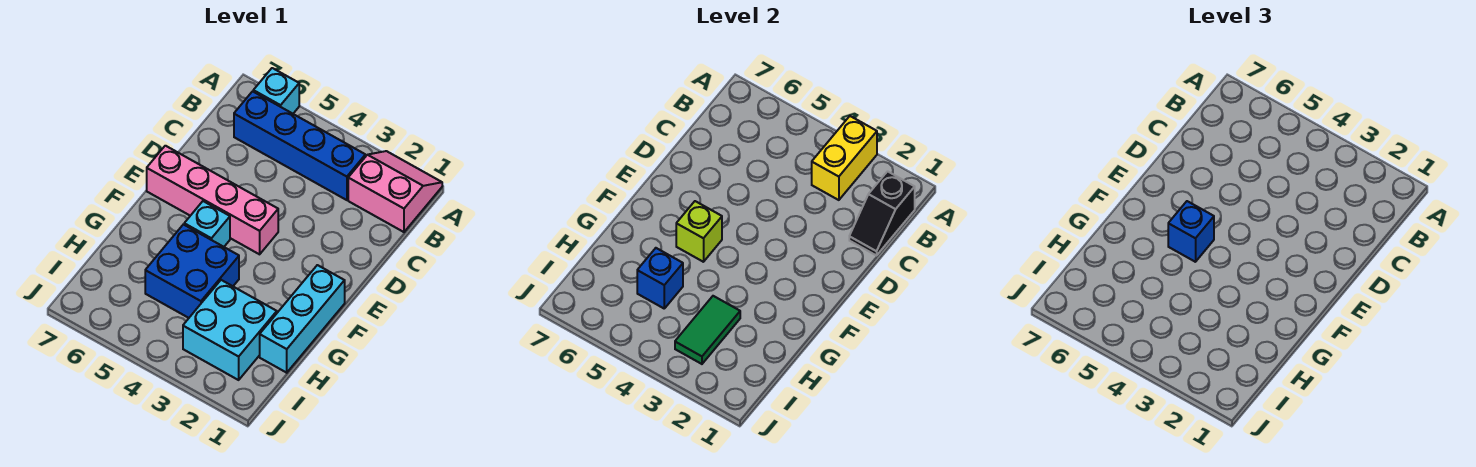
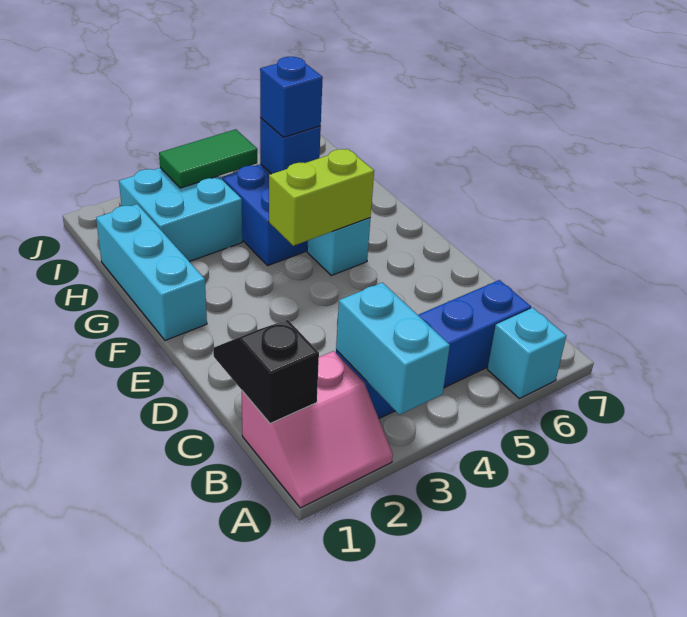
yellow brick A3:B3 level 2 -> cyan brick A3:B3 level 2
pink brick E4:E7 level 1 -> none
lime brick F5 level 2 -> lime brick F4:F5 level 2
blue brick F5 level 3 -> blue brick H5 level 3
green tile H3:I3 level 2 -> green tile I3:I4 level 2

